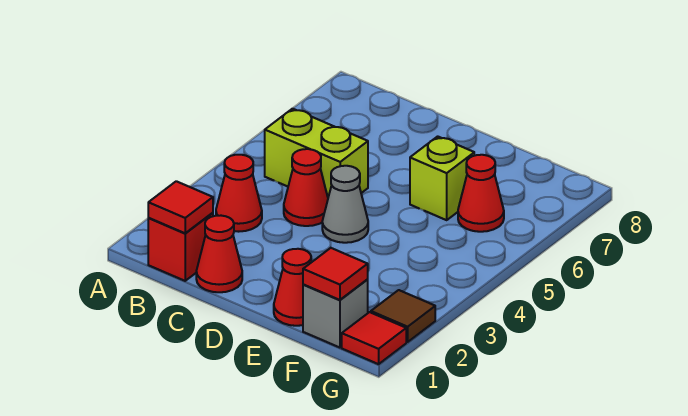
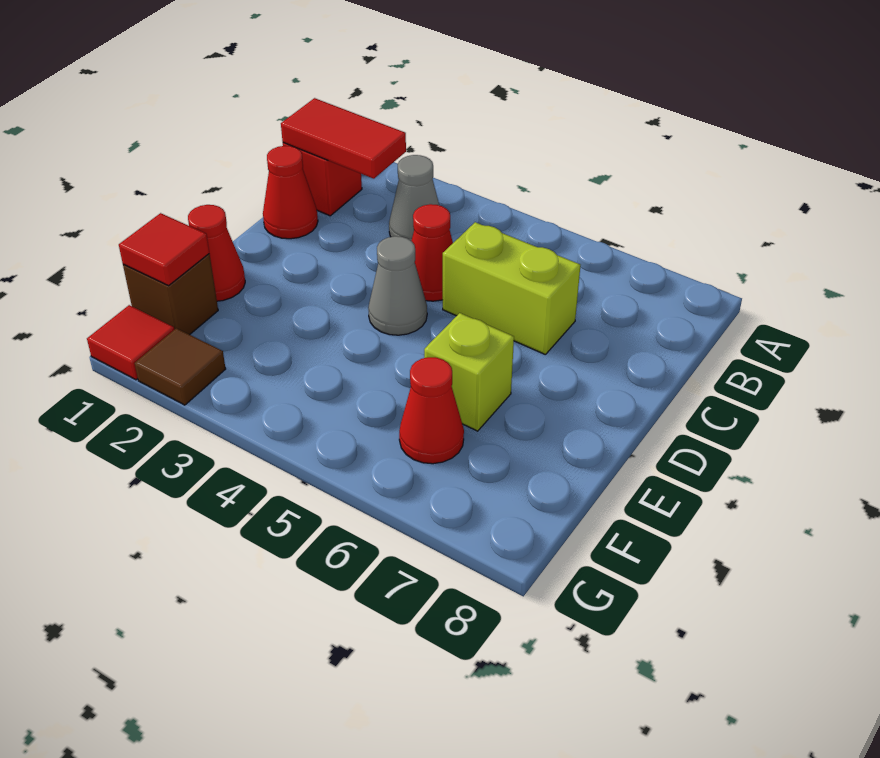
red tile B1 level 2 -> red tile B1:B2 level 2
red cone B3 level 1 -> grey cone B3 level 1
lime brick B5:C5 level 1 -> lime brick C5:C6 level 1
grey brick F1 level 1 -> brown brick F1 level 1

